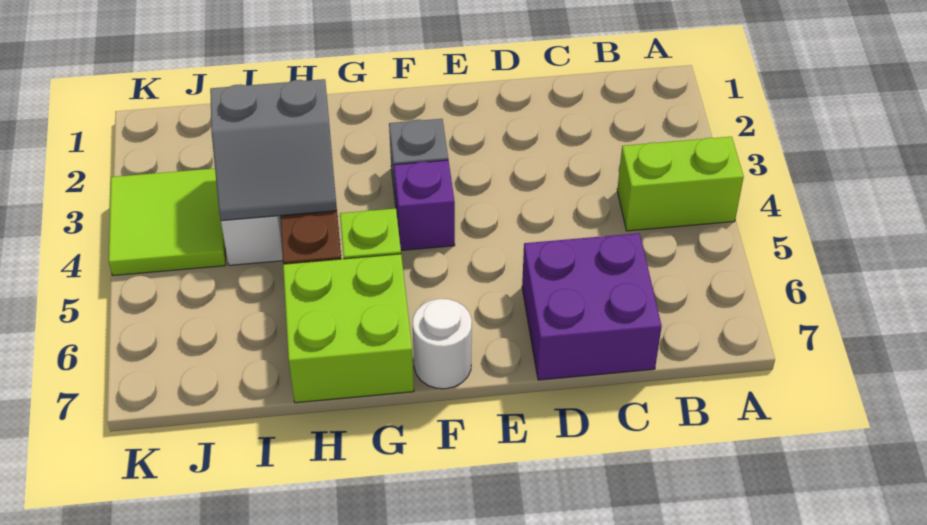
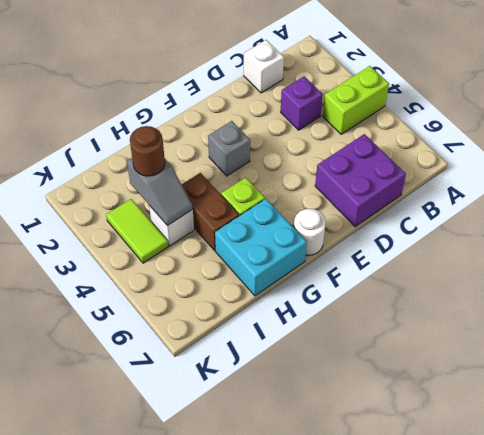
none -> white brick C1 level 1
purple brick F4 level 1 -> purple brick C3 level 1
lime brick G6:H7 level 1 -> cyan brick G6:H7 level 1
grey slope H3:I4 level 2 top 3 -> grey slope I3:I4 level 2 top 3
none -> brown round brick I3 level 3
lime tile J3:K4 level 1 -> lime tile J3:J4 level 1

